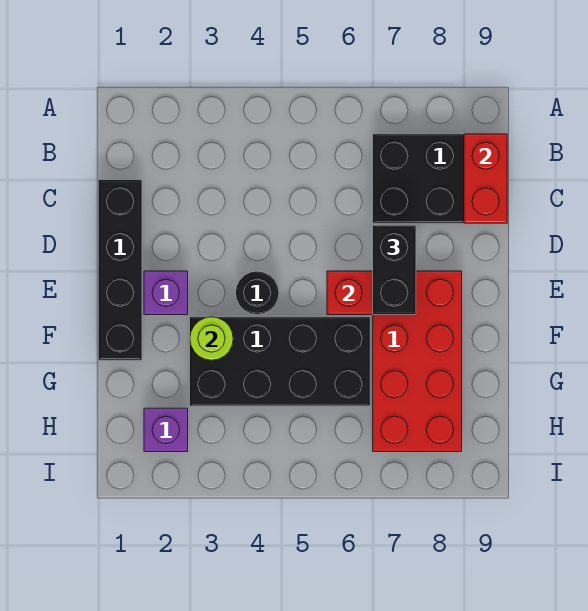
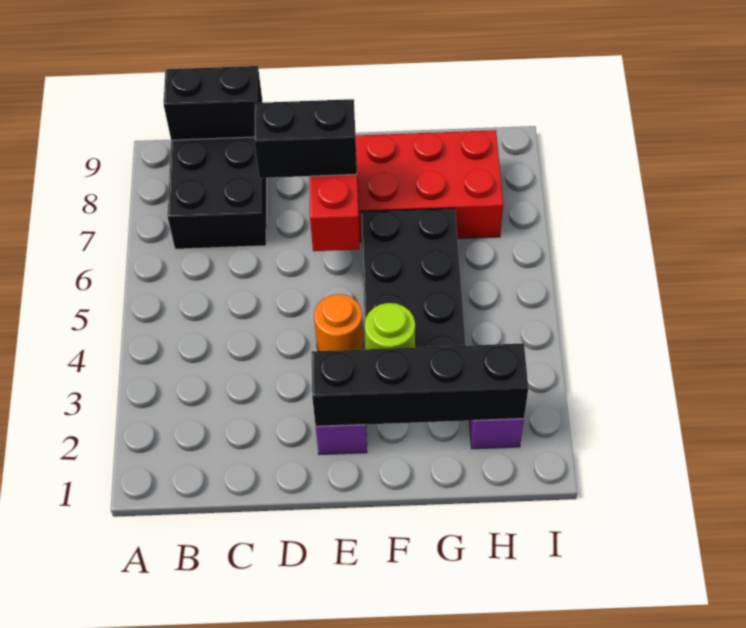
red brick B9:C9 level 2 -> black brick B9:C9 level 2
black brick C1:F1 level 1 -> black brick E2:H2 level 2
black round brick E4 level 1 -> orange round brick E4 level 1

